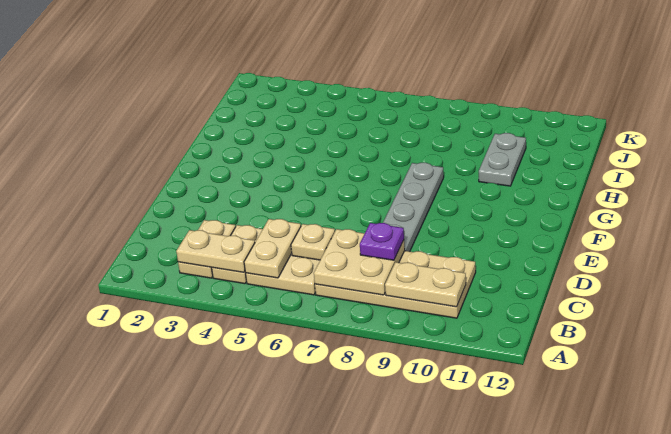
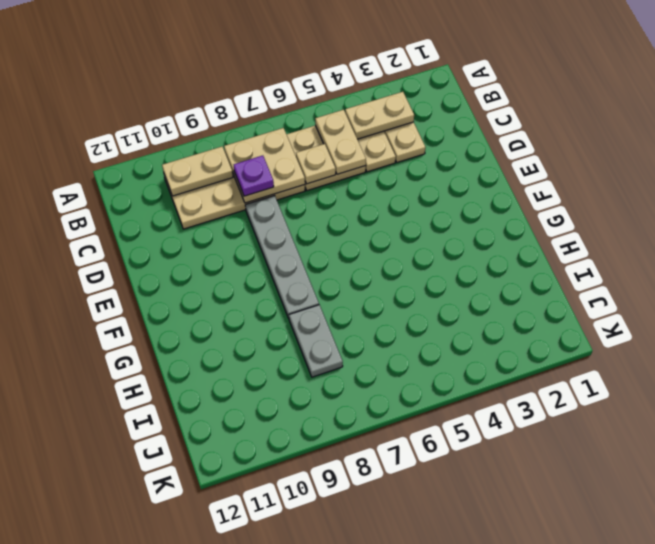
grey plate H10:I10 level 1 -> grey plate H8:I8 level 1

